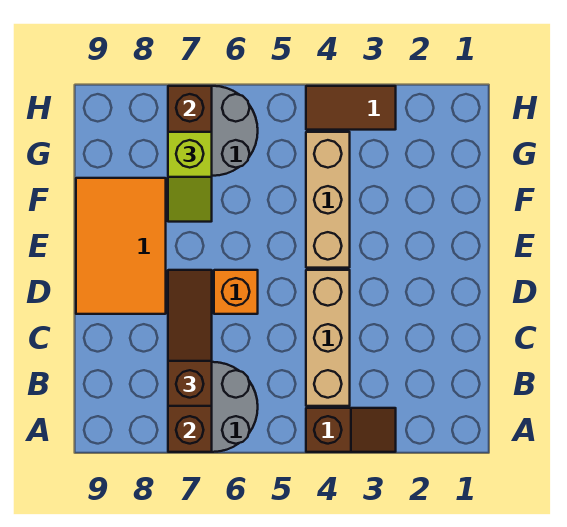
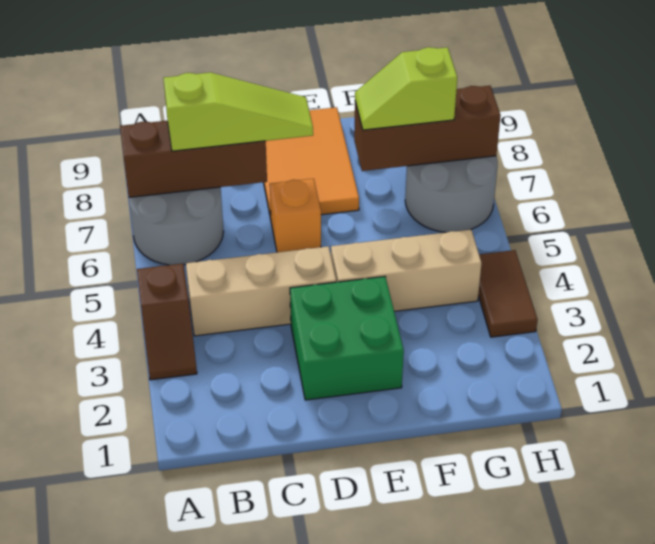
brown slope B7:D7 level 3 top B -> lime slope B7:D7 level 3 top B
none -> green brick D2:E3 level 1
orange tile D8:F9 level 1 -> orange tile D7:E9 level 1

